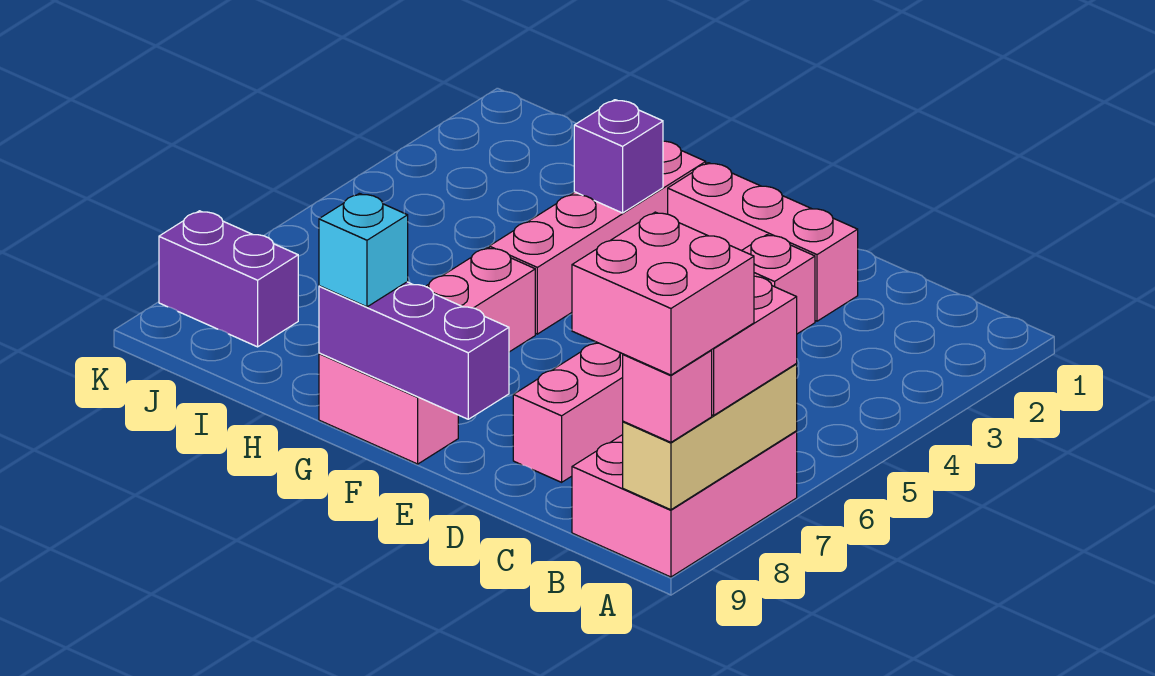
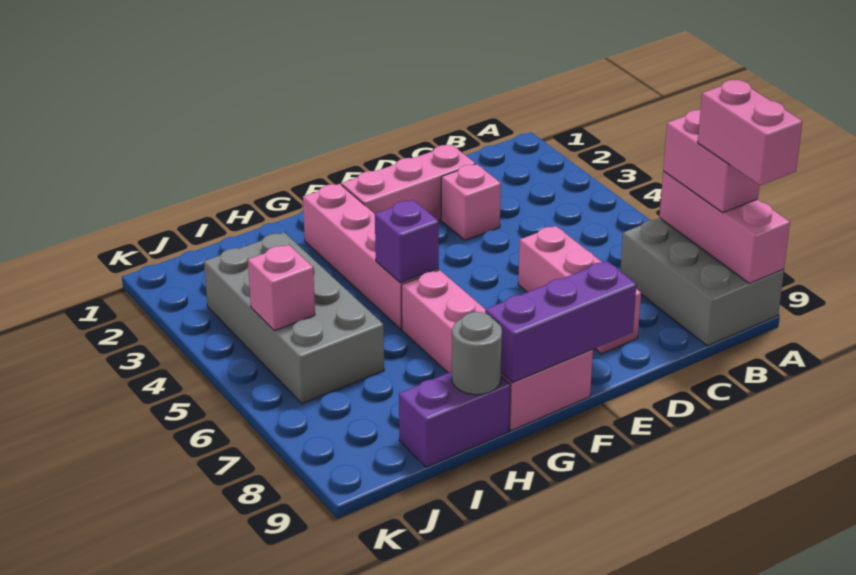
pink brick A7:B9 level 1 -> grey brick A7:B9 level 1
tan brick A7:A9 level 2 -> pink brick A7:A9 level 2
pink brick A8:B9 level 4 -> pink brick A8:A9 level 4
pink brick A9 level 3 -> pink brick J5 level 2
purple brick G3 level 2 -> purple brick G5 level 2
cyan brick G9 level 3 -> none
none -> grey round brick H9 level 2
none -> grey brick I3:J6 level 1
purple brick J8:K8 level 1 -> purple brick H9:I9 level 1

